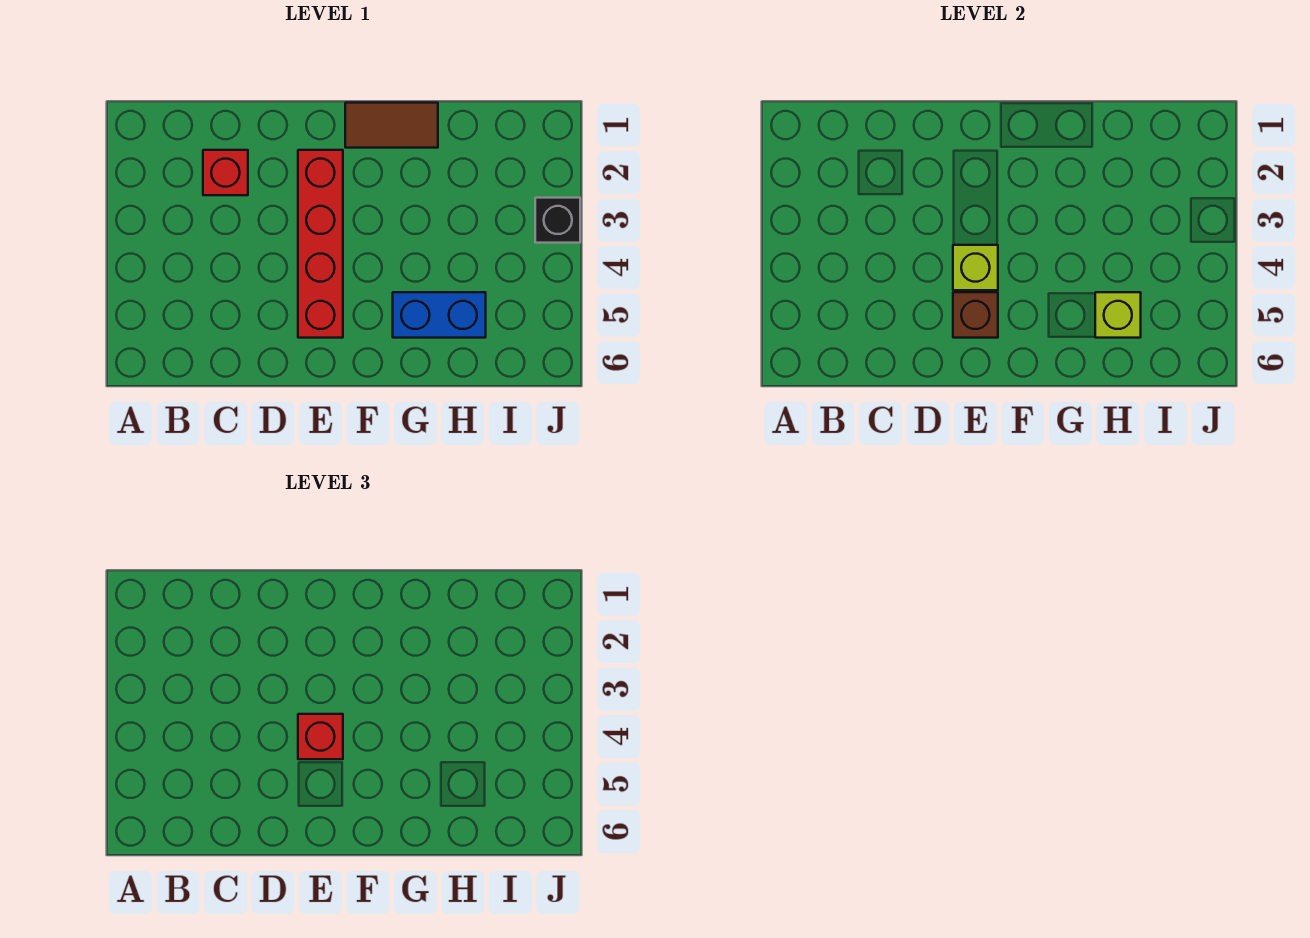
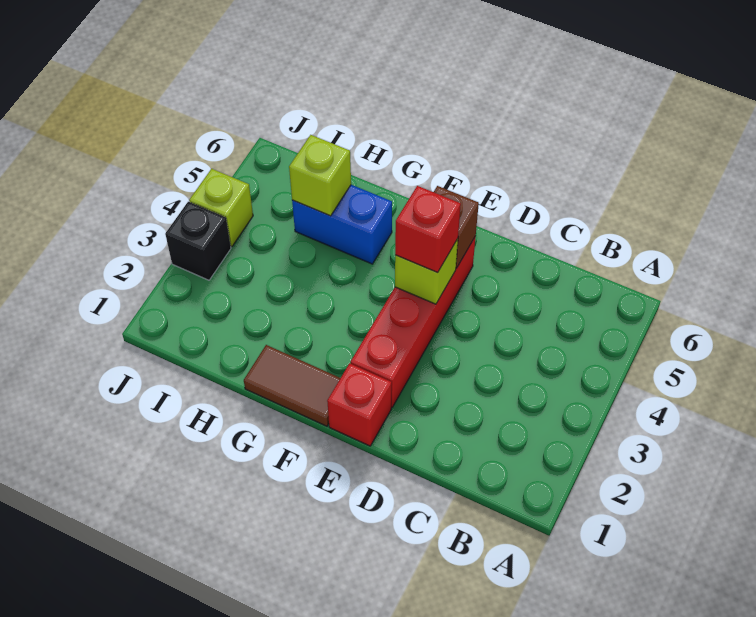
red brick C2 level 1 -> red brick E1 level 1
none -> lime brick J4 level 1

